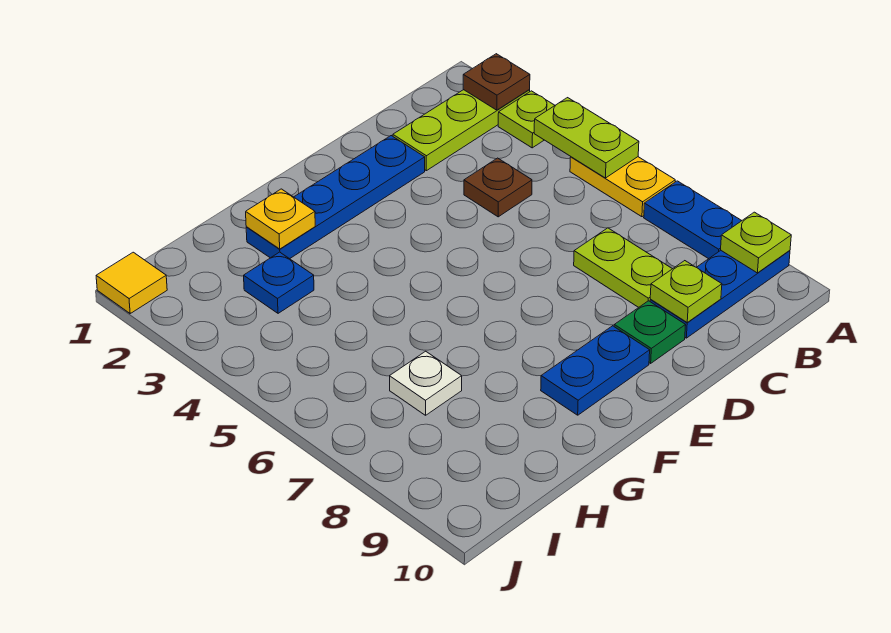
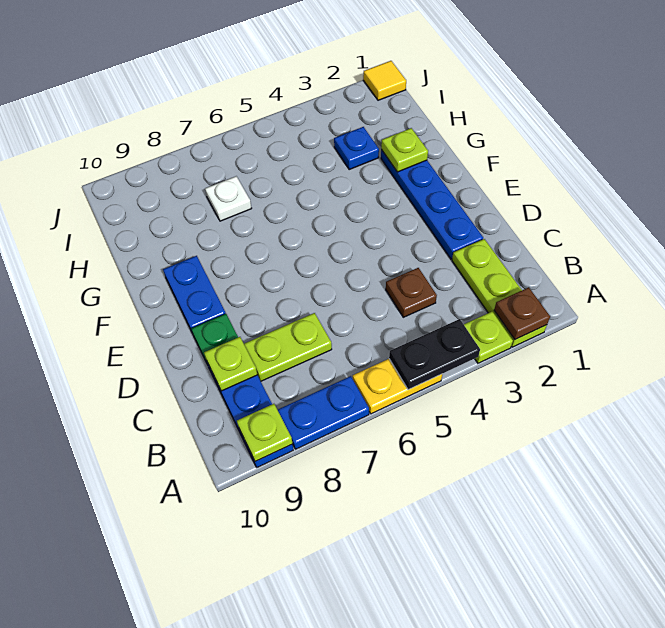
lime plate A4:A5 level 2 -> black plate A4:A5 level 2
yellow plate G2 level 2 -> lime plate G2 level 2

